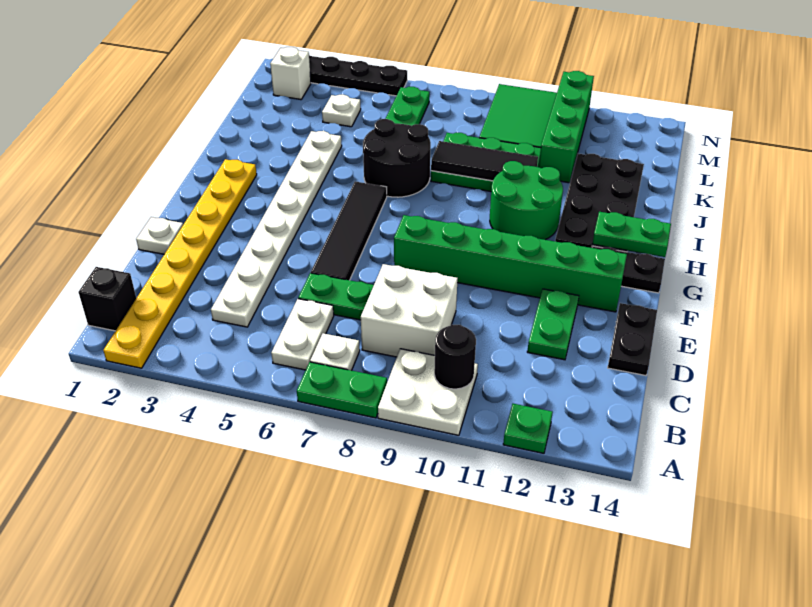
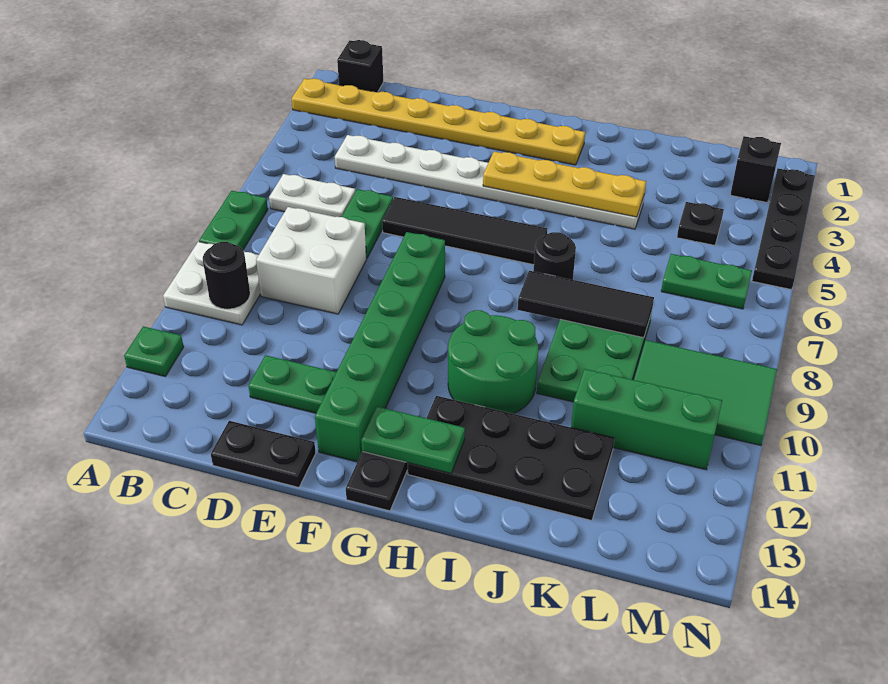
white plate B7 level 1 -> none
white plate E1 level 1 -> none
none -> yellow plate G4:J4 level 2
green plate H13:H14 level 2 -> green plate G13:H13 level 2
black round brick I6:J7 level 1 -> black round brick I7 level 1
black tile J8:J10 level 2 -> black tile I8:K8 level 2
green brick K11:N11 level 1 -> green brick K11:M11 level 1
white plate L4 level 1 -> black plate L4 level 1
white brick M2 level 1 -> black brick M2 level 1

